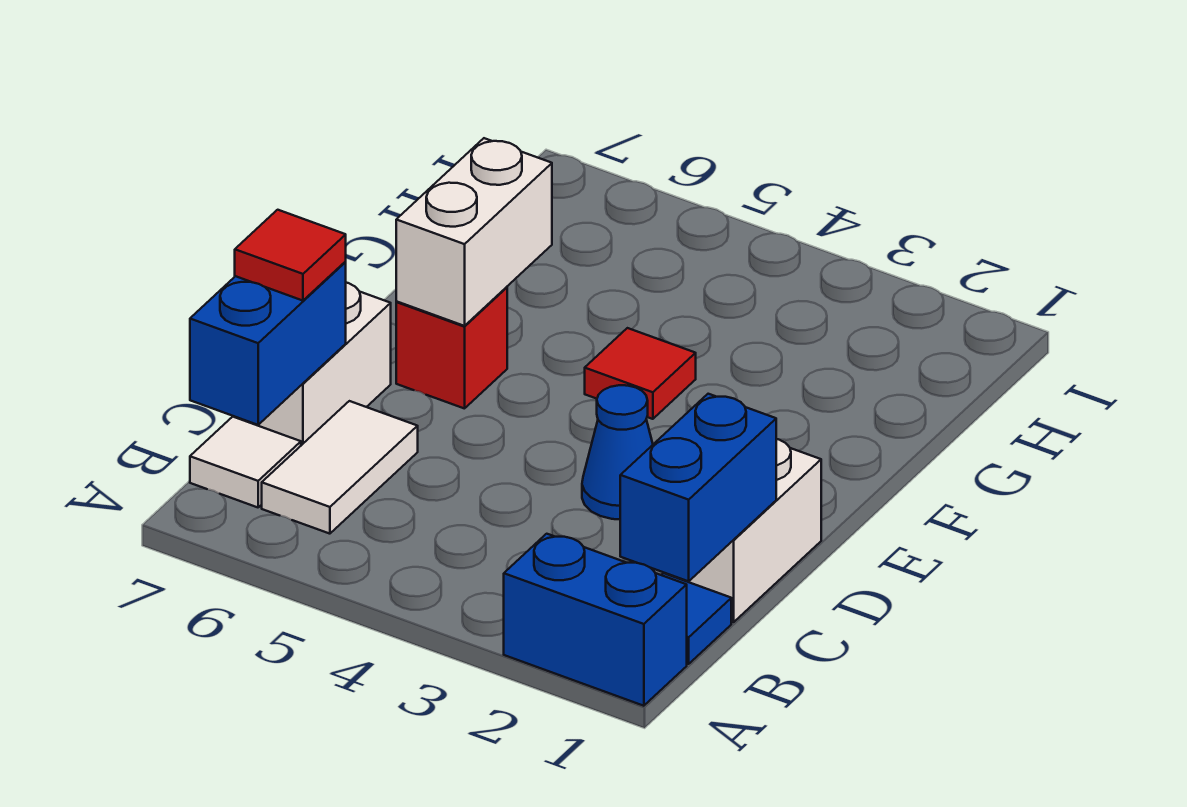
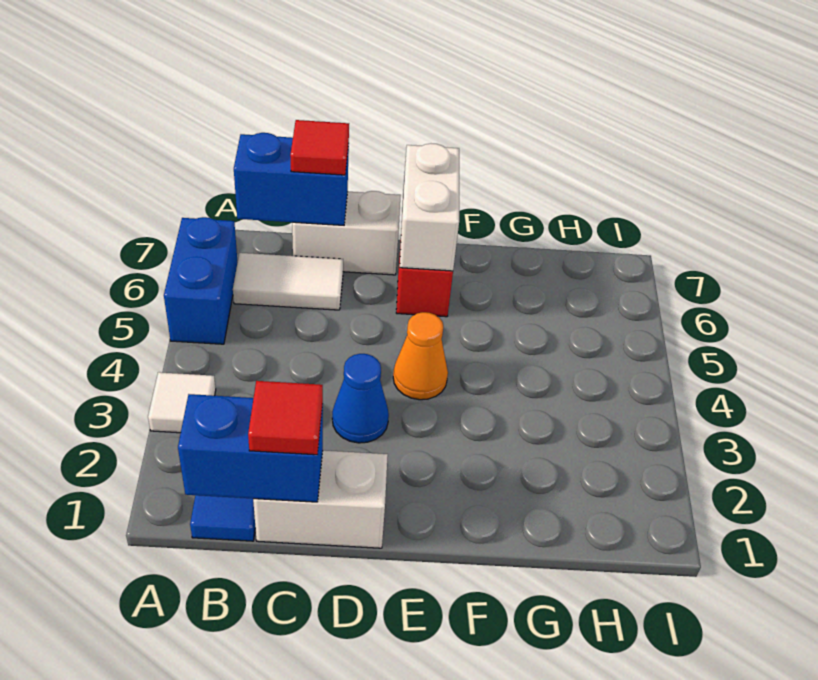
blue brick A1:A2 level 1 -> blue brick A5:A6 level 1
white tile B7 level 1 -> white tile A3 level 1
none -> orange cone E4 level 1
white brick E6:F6 level 2 -> white brick E6:E7 level 2
red tile F4 level 1 -> red tile C1 level 3

